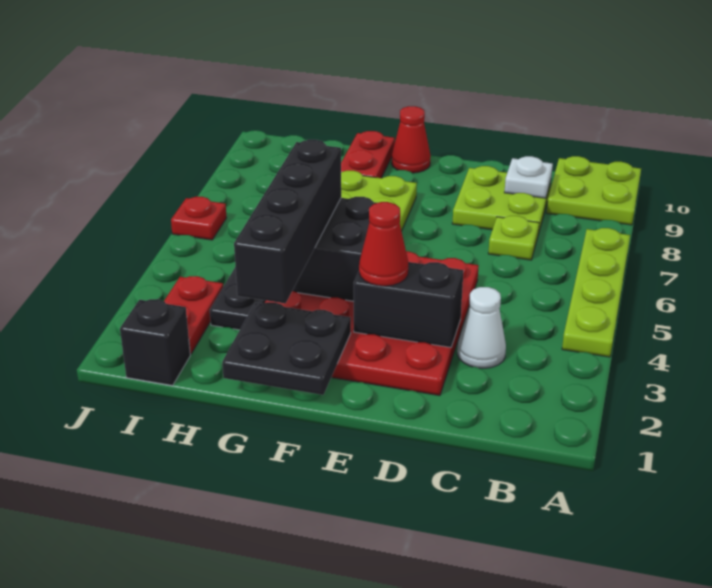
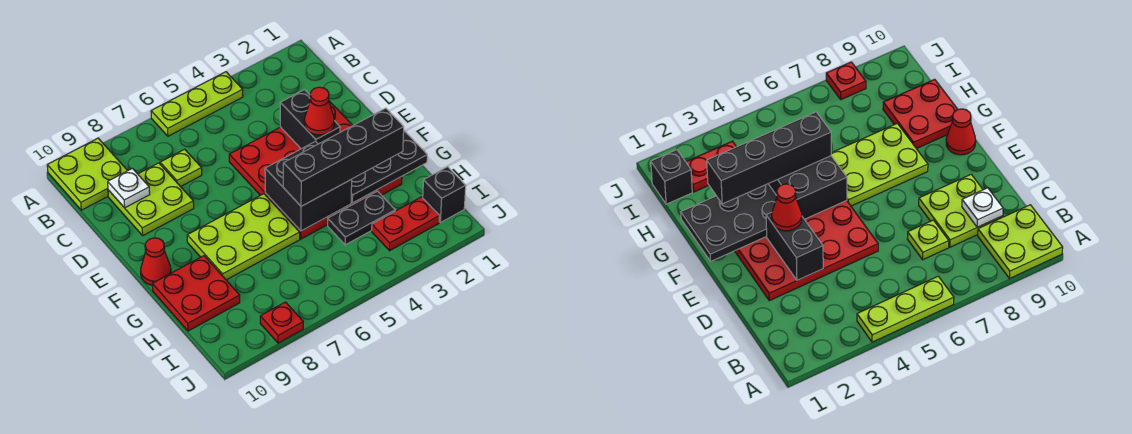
lime plate A4:A7 level 1 -> lime plate A4:A6 level 1
white cone C3 level 1 -> none
black plate F1:G2 level 2 -> black plate F1:G3 level 2
red plate G9:G10 level 1 -> red plate G9:H10 level 1
red plate J6 level 1 -> red plate J8 level 1

